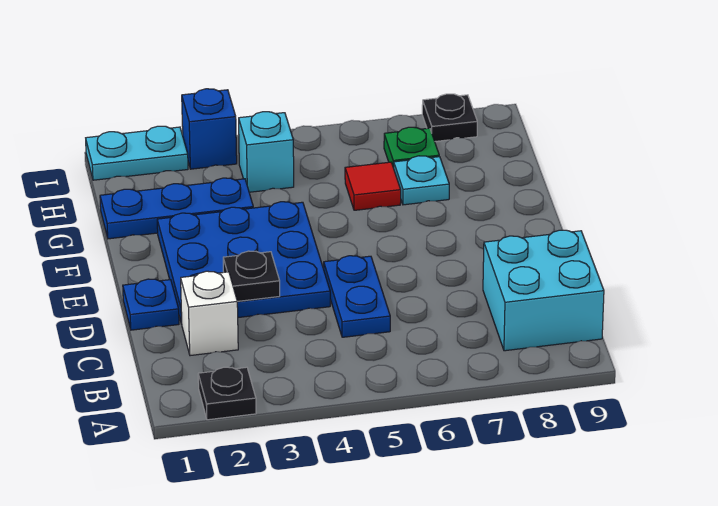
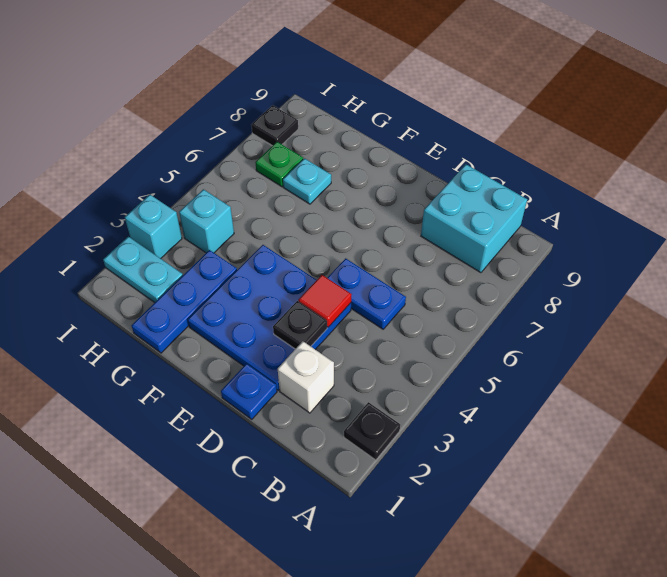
red tile G6 level 1 -> red tile D4 level 2
cyan plate I1:I2 level 1 -> cyan plate H2:I2 level 1
blue brick I3 level 1 -> cyan brick I3 level 1

